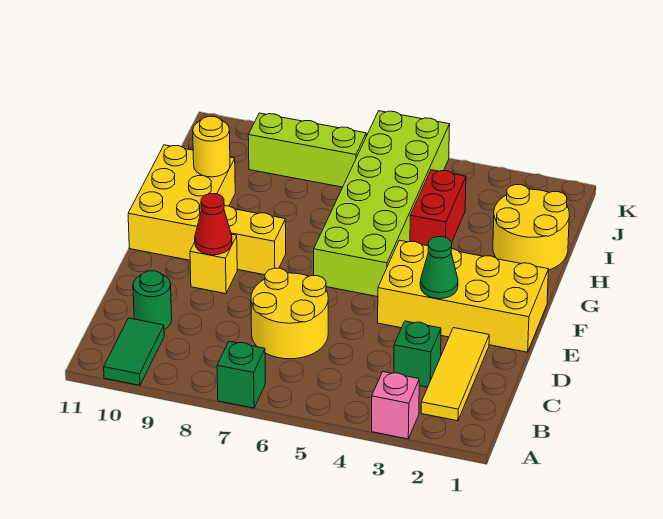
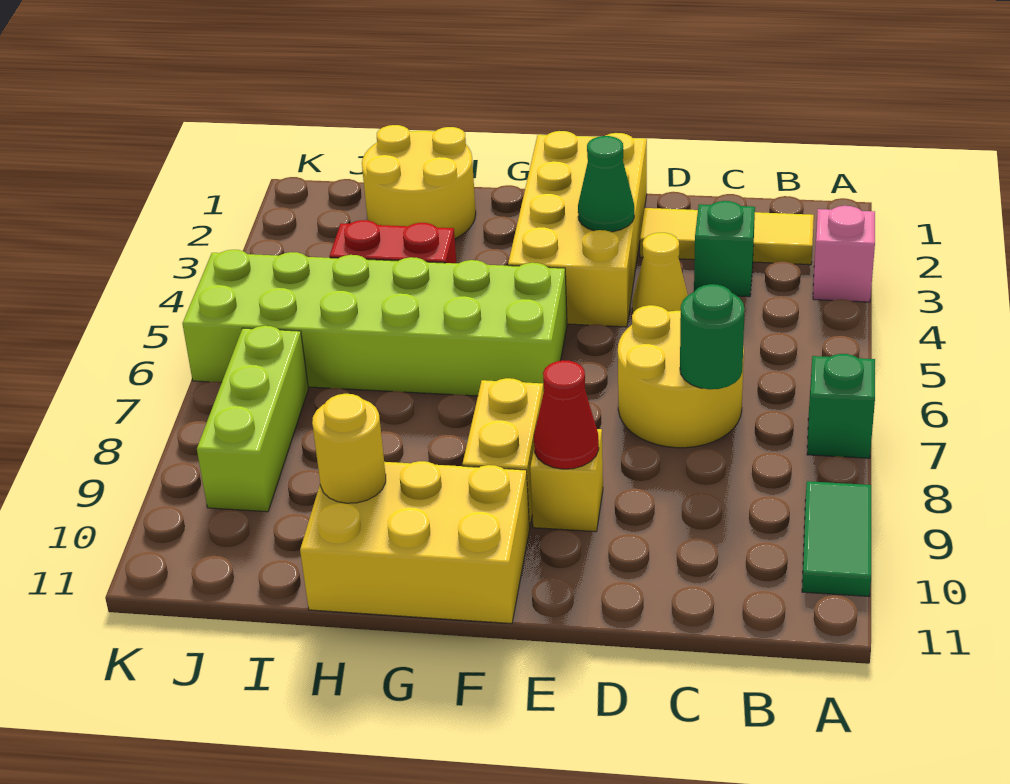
green tile A10:B10 level 1 -> green tile A9:A10 level 1
green round brick C10 level 1 -> green round brick C7 level 2
none -> yellow cone D4 level 1

